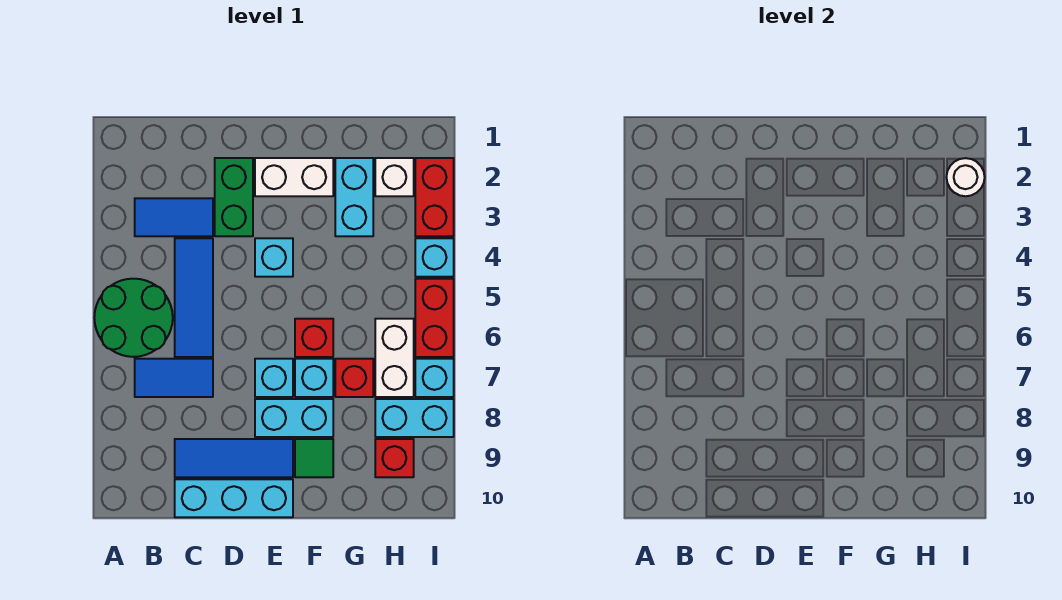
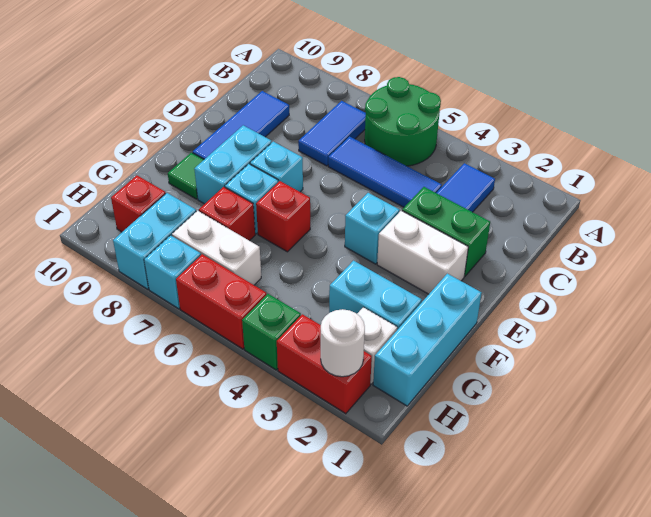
cyan brick C10:E10 level 1 -> cyan brick F1:H1 level 1
white brick E2:F2 level 1 -> white brick E2:E3 level 1
cyan brick I4 level 1 -> green brick I4 level 1

